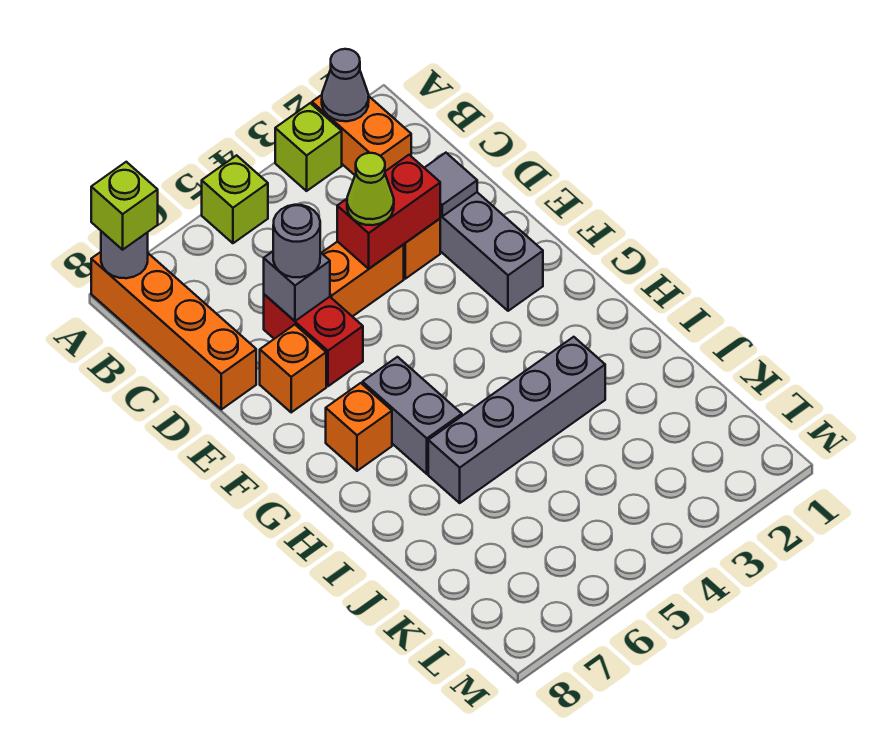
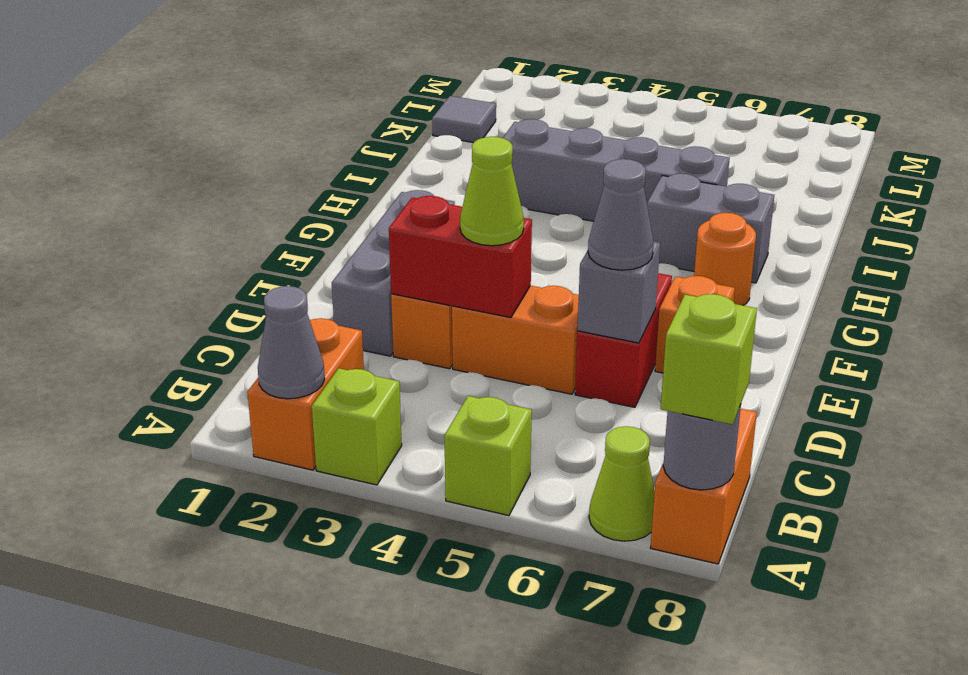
none -> lime cone A7 level 1
orange brick A8:D8 level 1 -> orange brick A8:B8 level 1
grey tile D2 level 2 -> grey tile K1 level 1
grey round brick D6 level 3 -> grey cone D6 level 3
grey brick G6:H6 level 1 -> grey brick H6:H7 level 1
orange brick G7 level 1 -> orange round brick G7 level 1

